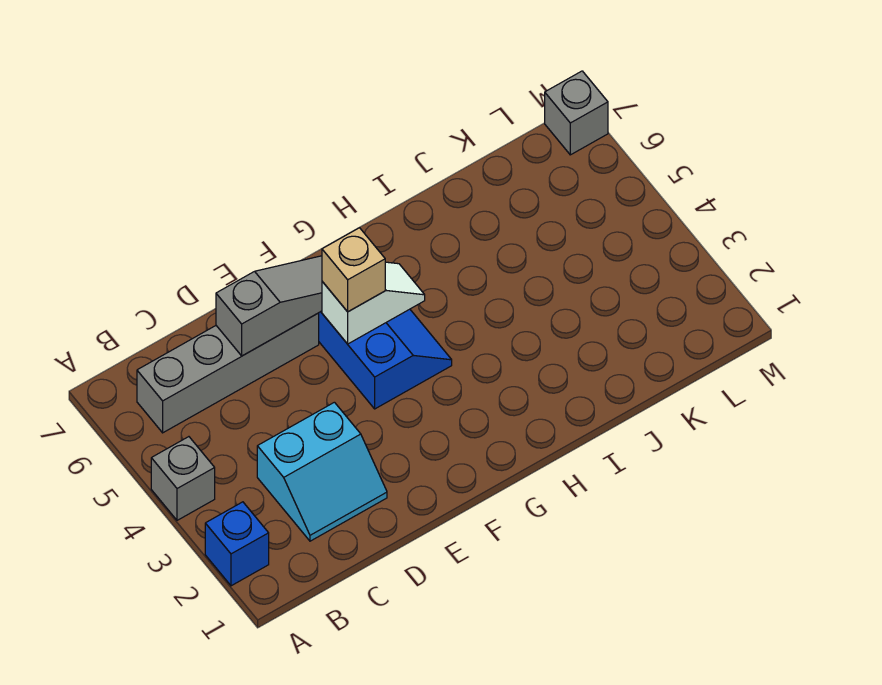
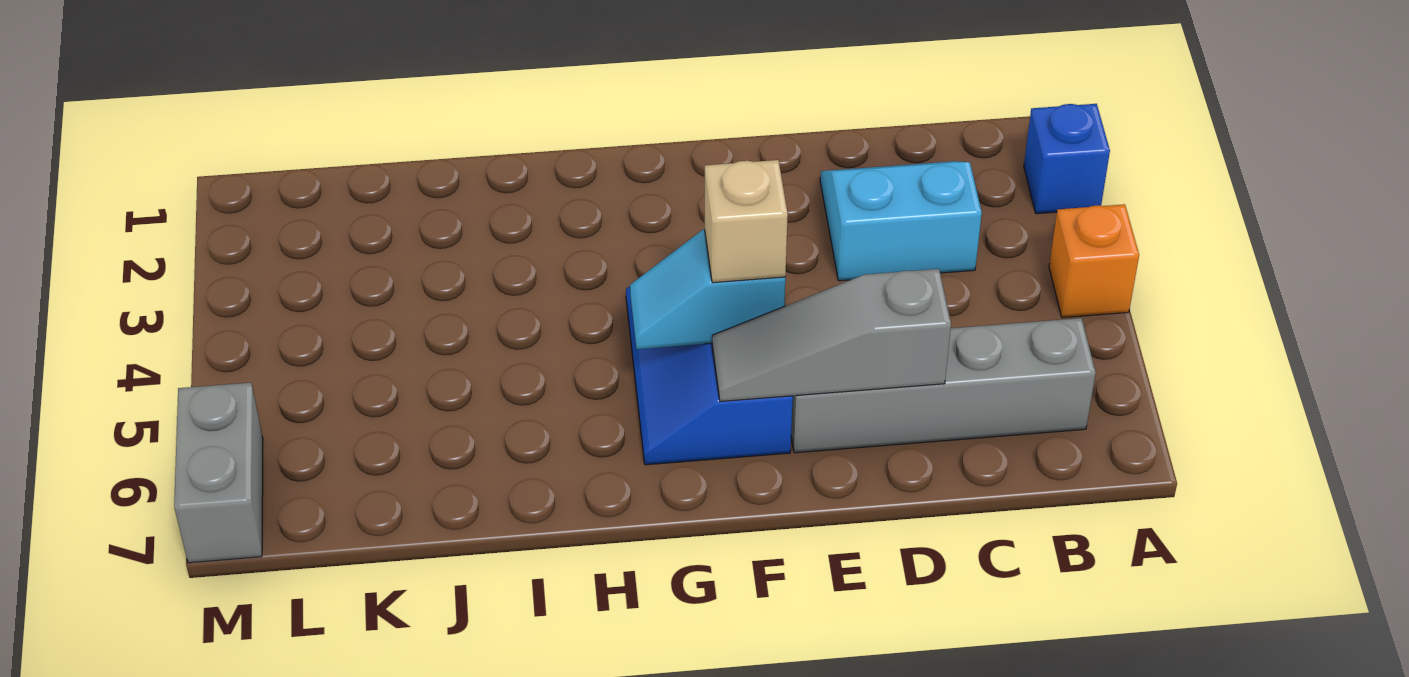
grey brick A4 level 1 -> orange brick A4 level 1
white slope F5:G5 level 2 top F -> cyan slope F5:G5 level 2 top F
grey brick M7 level 1 -> grey brick M6:M7 level 1

